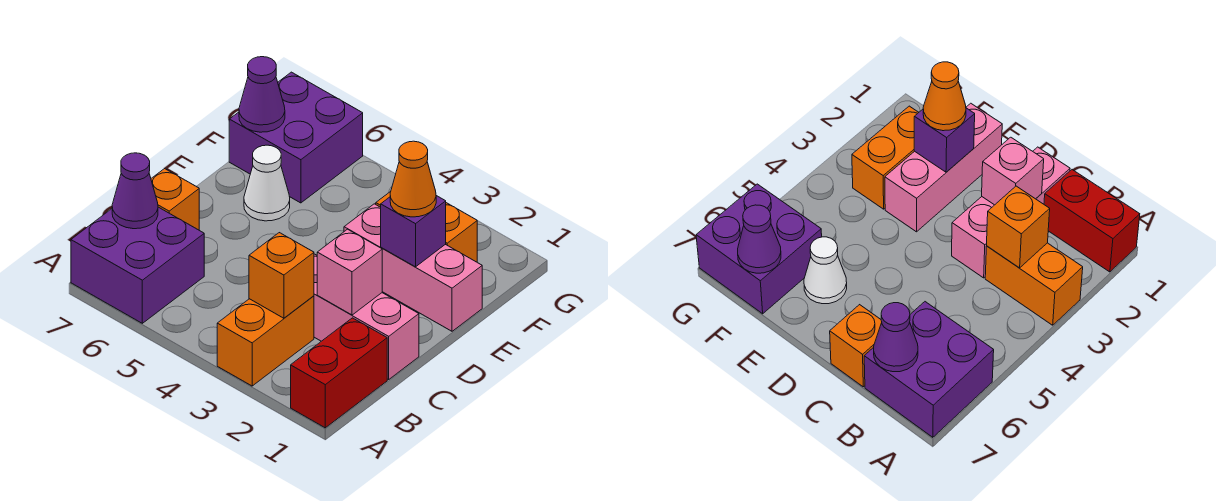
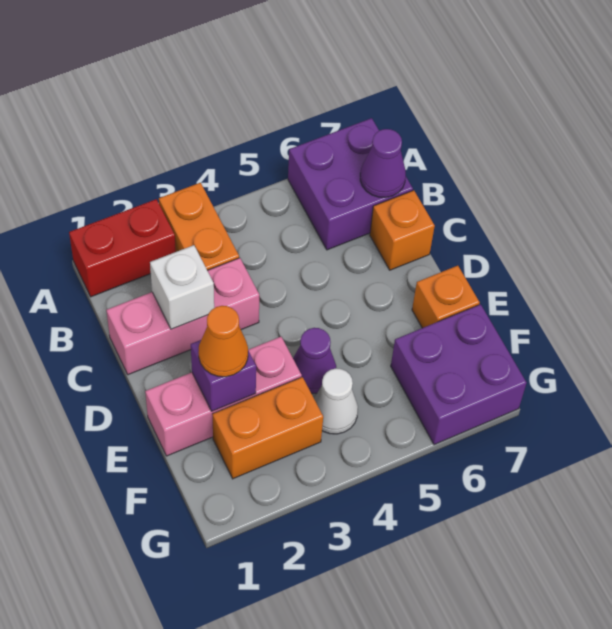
red brick A1:B1 level 1 -> red brick A1:A2 level 1
orange brick B3 level 2 -> orange brick E7 level 1
pink brick C2 level 2 -> white brick C2 level 2
white cone E6 level 1 -> white cone F4 level 1
purple cone F7 level 2 -> purple cone E4 level 1

